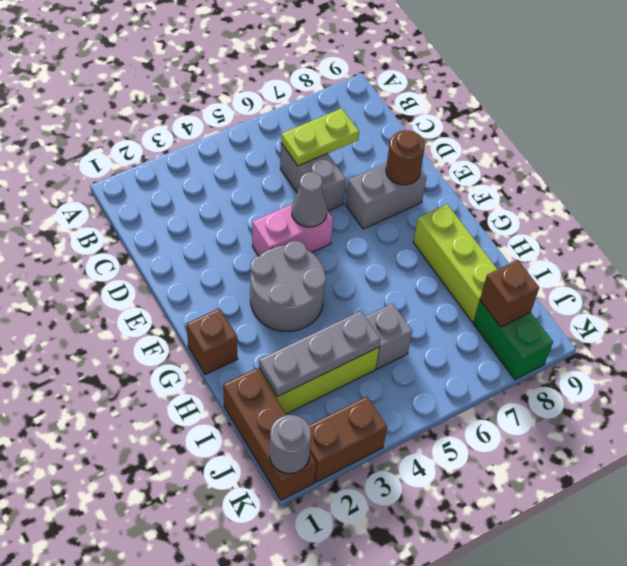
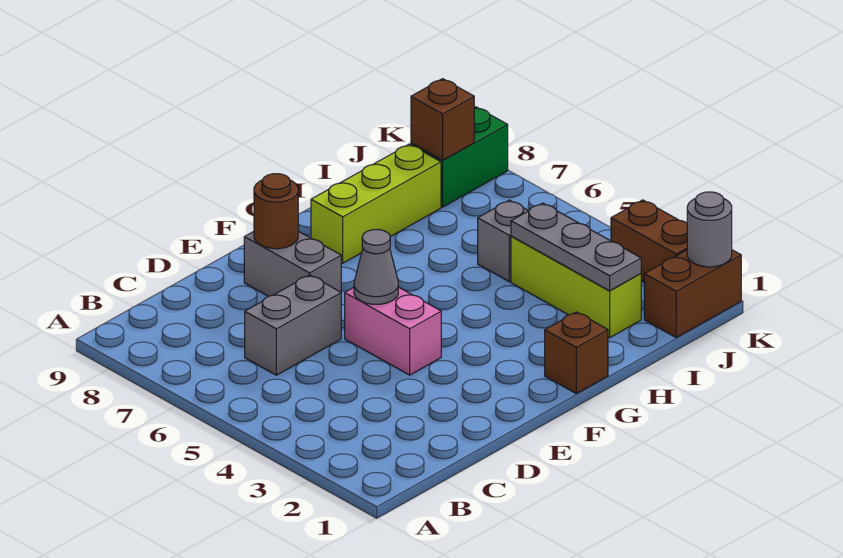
lime plate C6:C7 level 2 -> none
grey round brick F3:G4 level 1 -> none
brown brick I1:K1 level 1 -> brown brick J1:K1 level 1

